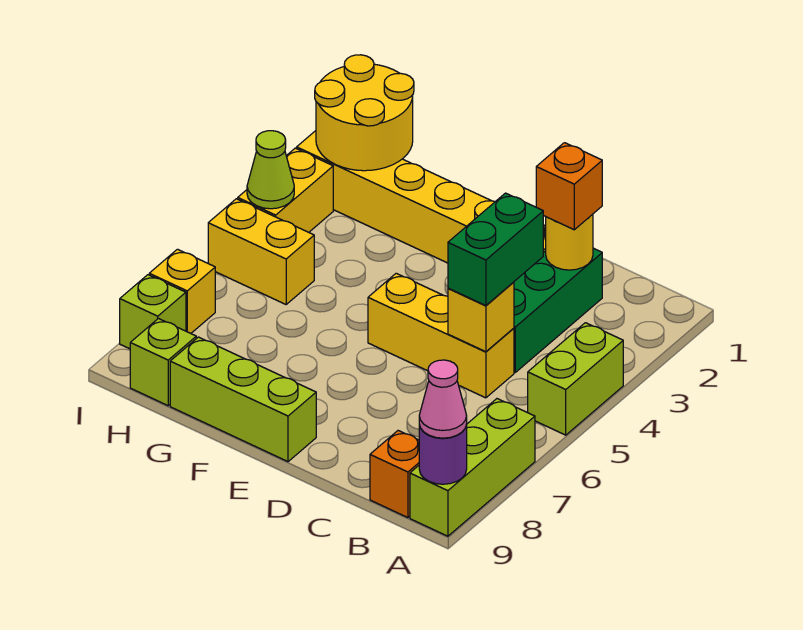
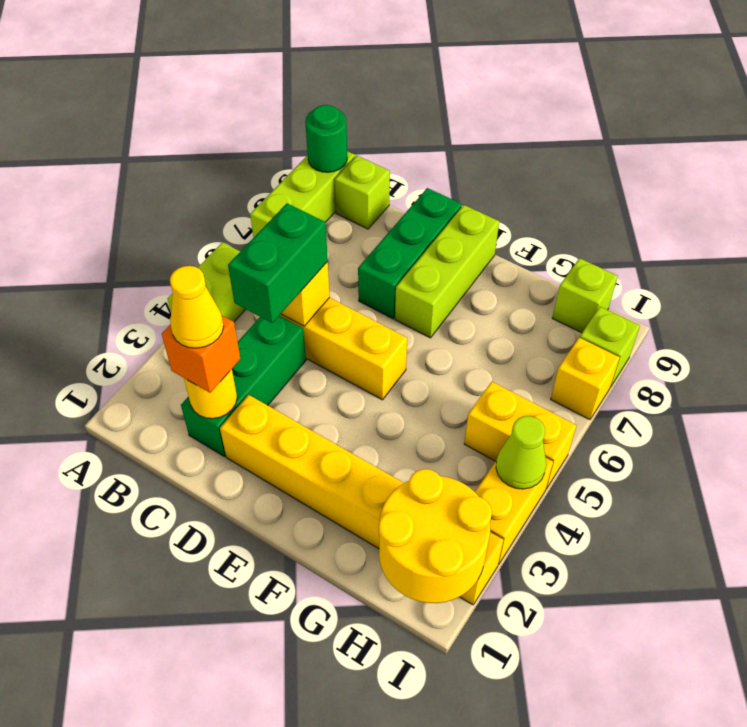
purple round brick A9 level 2 -> green round brick A9 level 2
pink cone A9 level 3 -> none
orange brick B9 level 1 -> lime brick B9 level 1
none -> yellow cone C2 level 4
none -> green brick D7:D9 level 1
lime brick E9:G9 level 1 -> lime brick E7:E9 level 1

